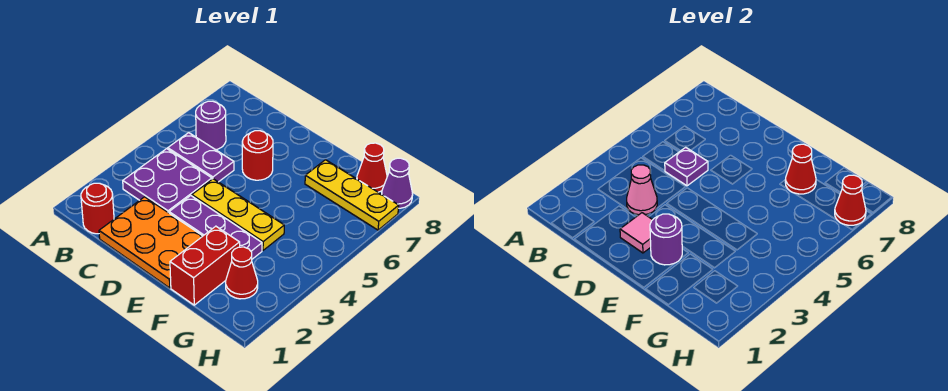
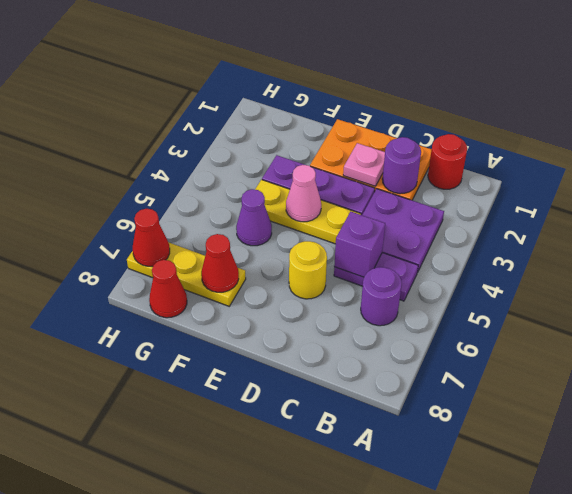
pink cone C3 level 2 -> pink cone E4 level 2
purple plate C5 level 2 -> purple brick C5 level 2
pink tile D2 level 2 -> pink plate D2 level 2
red round brick D6 level 1 -> yellow round brick D6 level 1
purple round brick E2 level 2 -> purple round brick C2 level 2
red brick F1:F2 level 1 -> none
red cone G2 level 1 -> none
purple cone H8 level 1 -> purple cone F5 level 1

